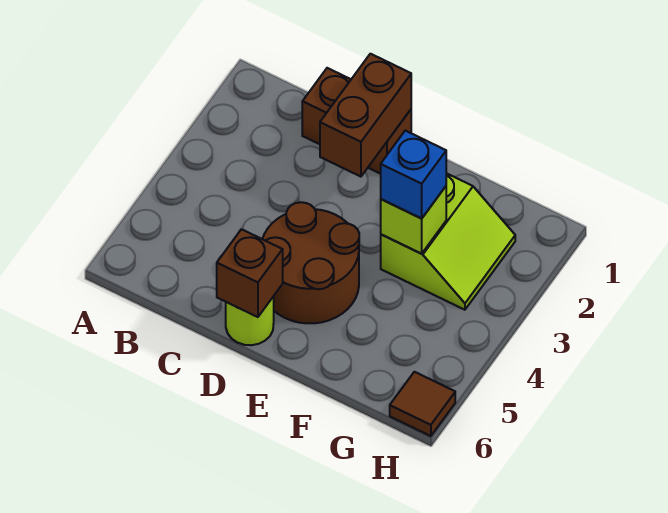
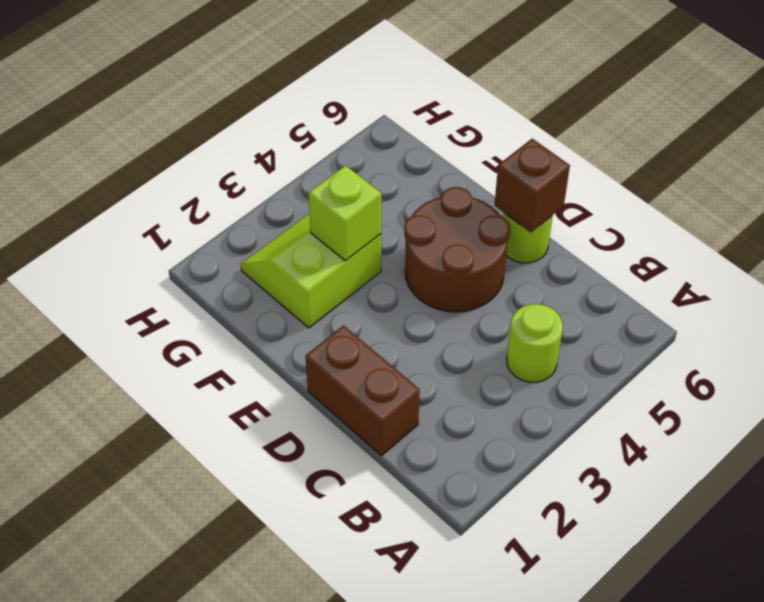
none -> lime round brick B4 level 1
brown brick D1:D2 level 2 -> none
blue brick F3 level 3 -> none
brown tile H6 level 1 -> none

